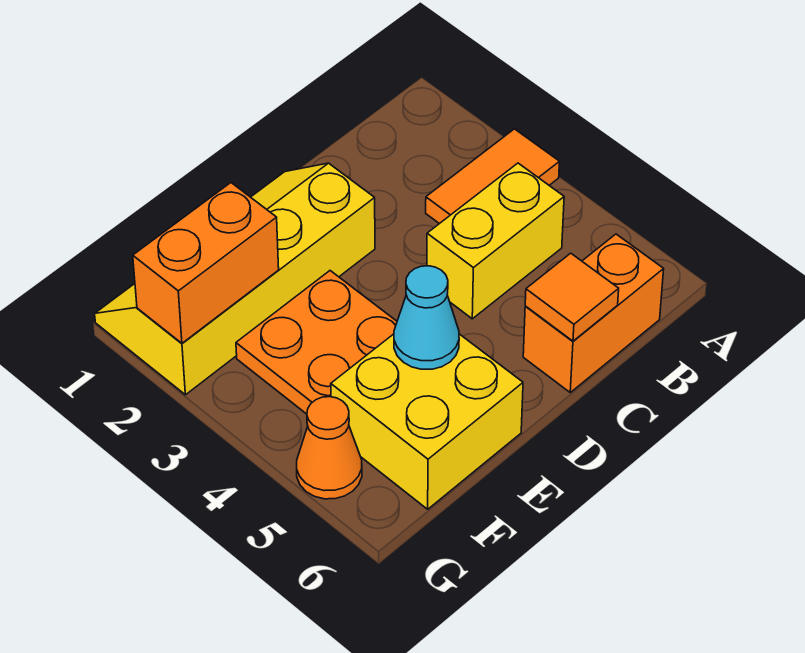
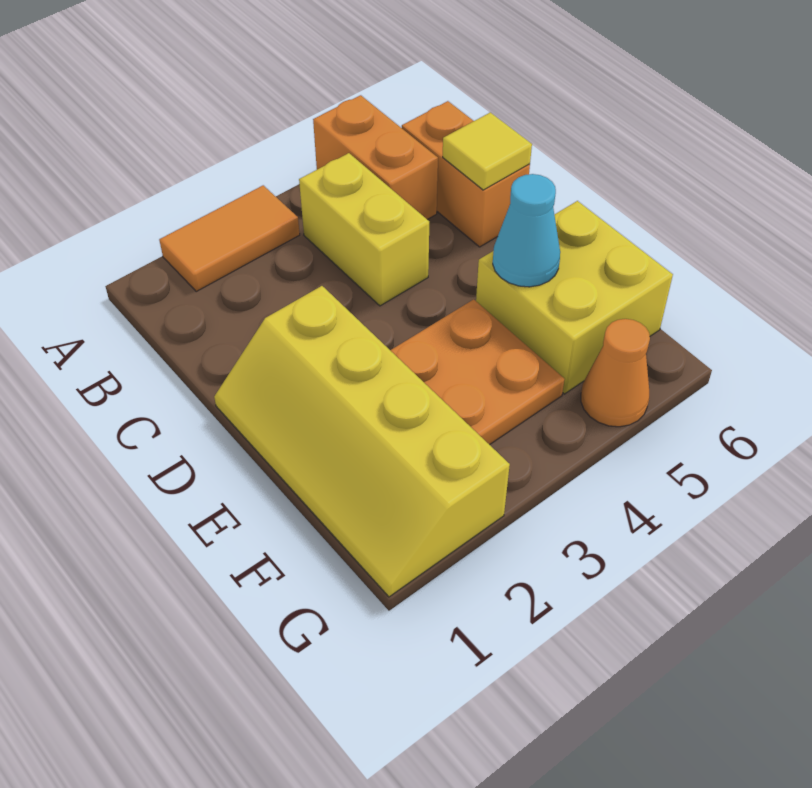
orange tile A3:B3 level 1 -> orange tile A2:A3 level 1
orange tile C6 level 2 -> yellow tile C6 level 2
orange brick F2:G2 level 2 -> orange brick A5:B5 level 1

